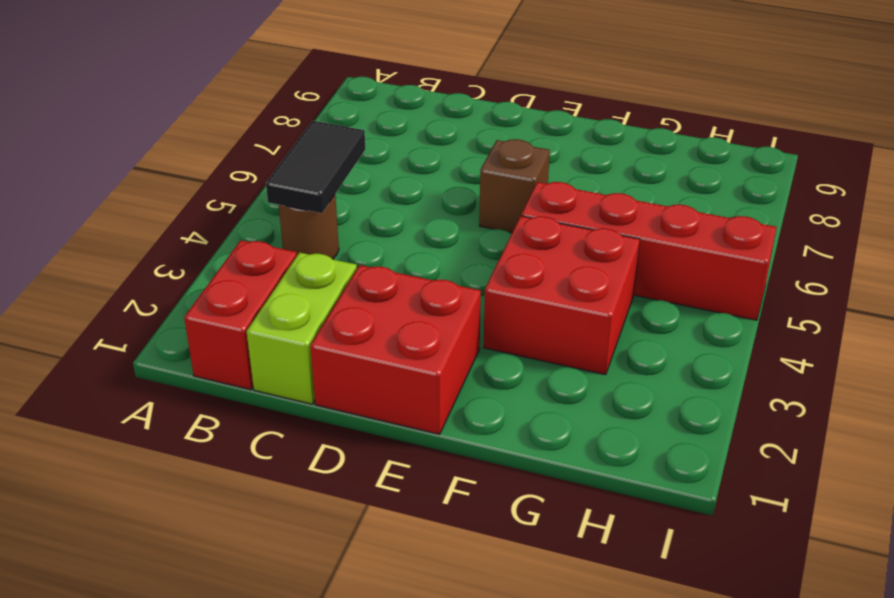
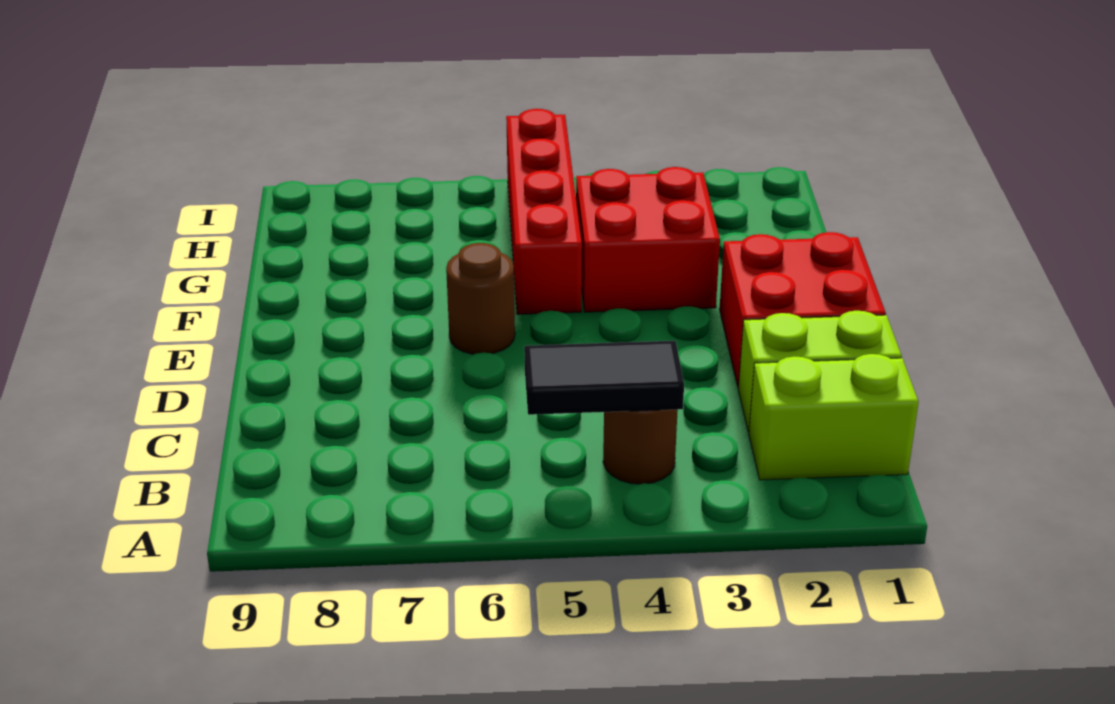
red brick B1:B2 level 1 -> lime brick B1:B2 level 1
brown brick E6 level 1 -> brown round brick E6 level 1

